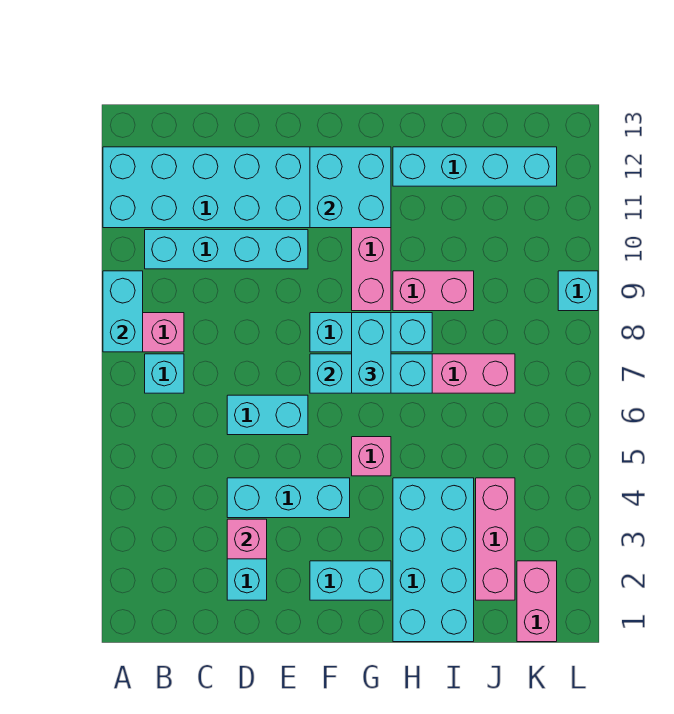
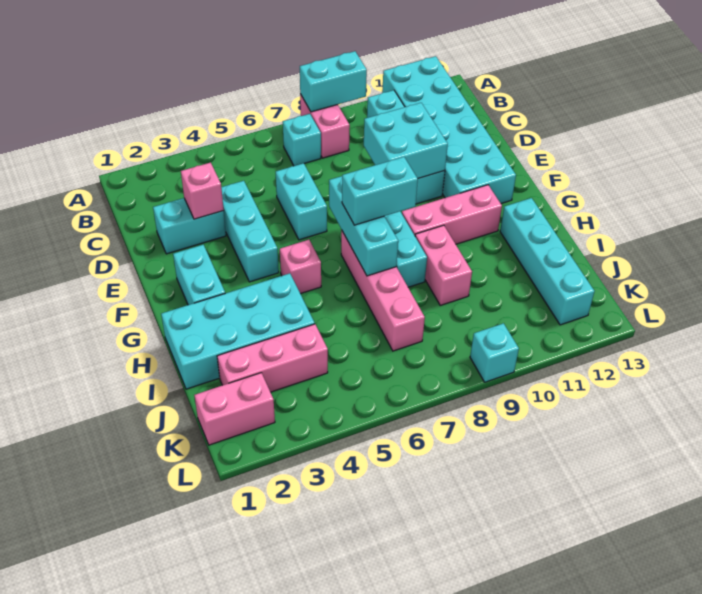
cyan brick F11:G12 level 2 -> cyan brick D9:E10 level 2

